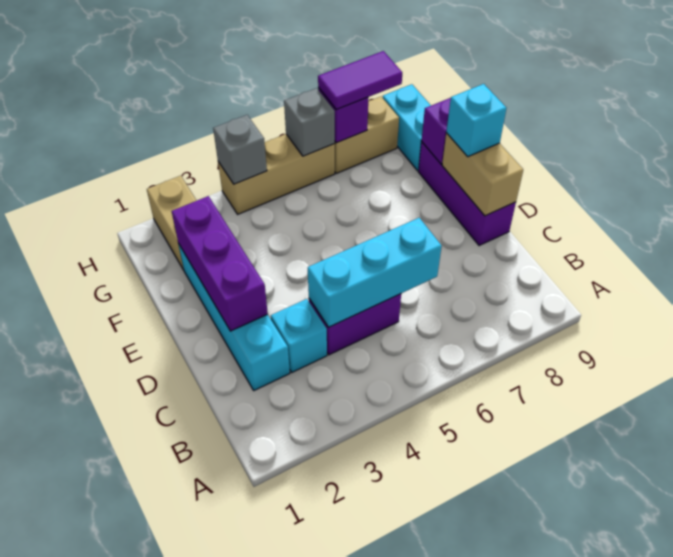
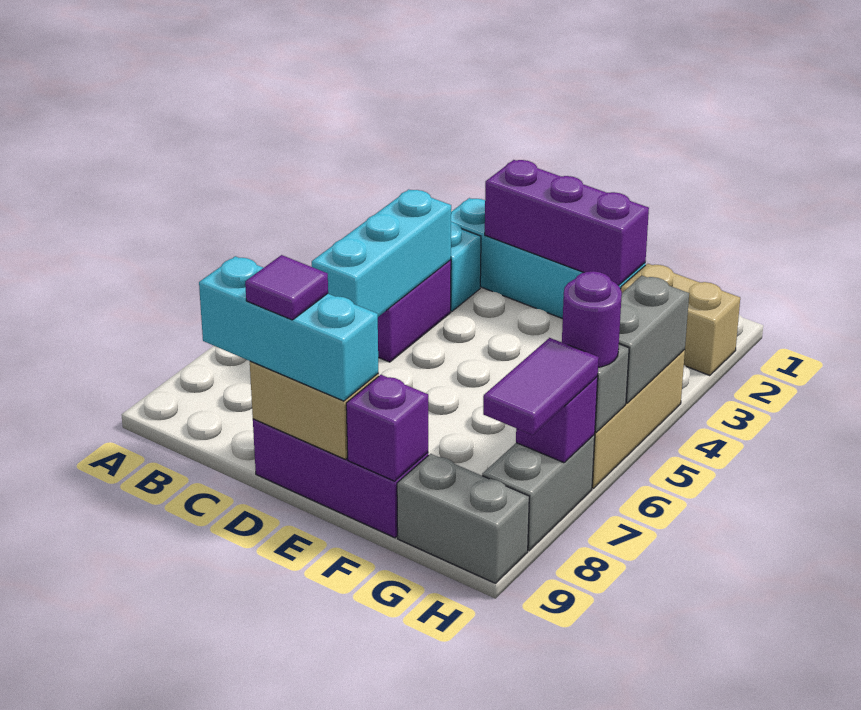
none -> purple tile D9 level 4
cyan brick E9 level 3 -> cyan brick C9:E9 level 3
cyan brick G9:H9 level 1 -> grey brick G9:H9 level 1
grey brick H4 level 2 -> grey brick H4:H5 level 2
none -> purple round brick H6 level 3
tan brick H7:H8 level 1 -> grey brick H7:H8 level 1

